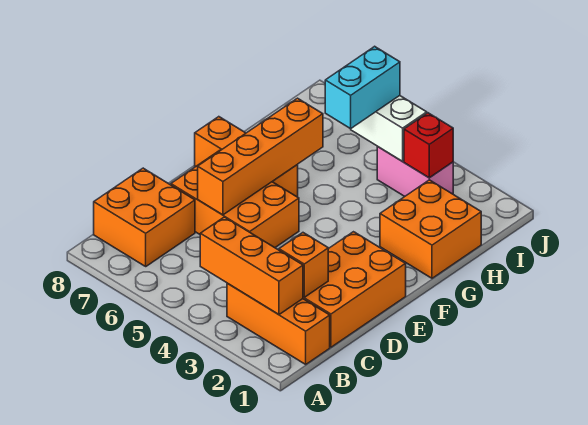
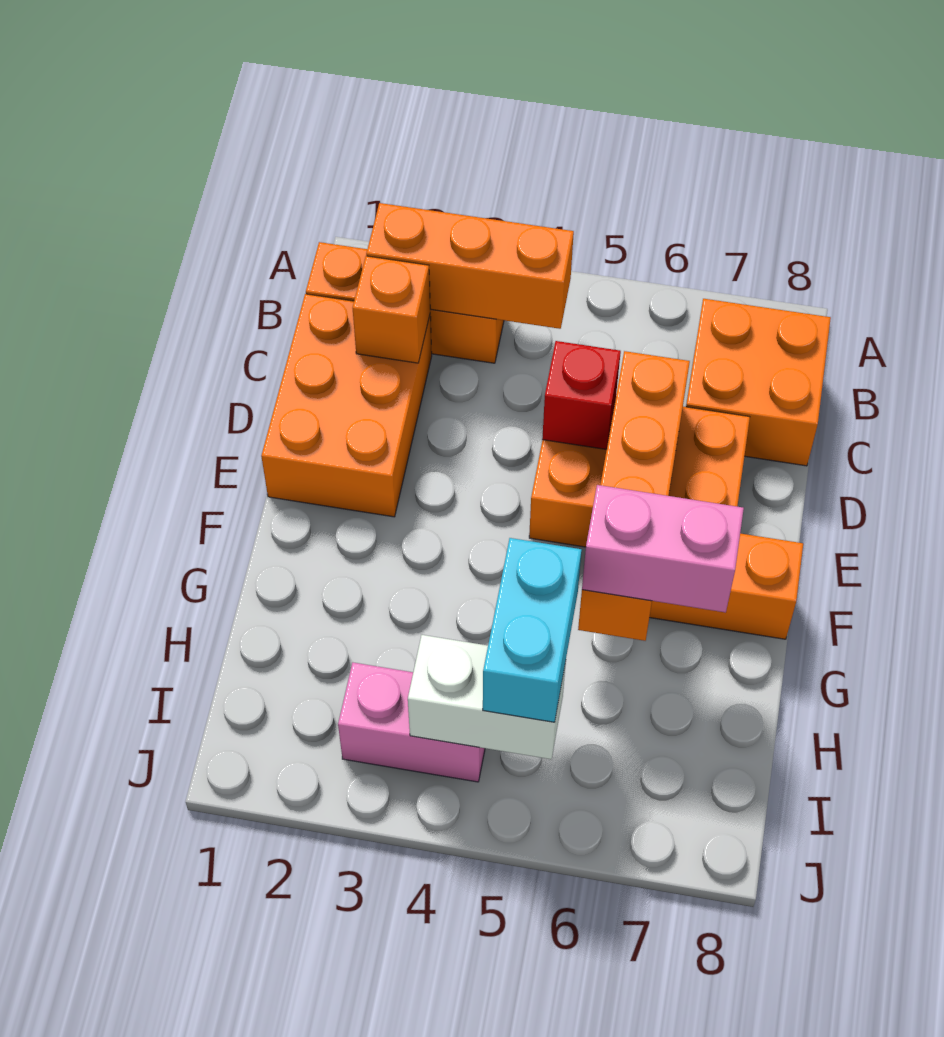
orange brick G1:H2 level 1 -> none
none -> pink brick G6:G7 level 3
red brick I3 level 2 -> red brick D5 level 2

